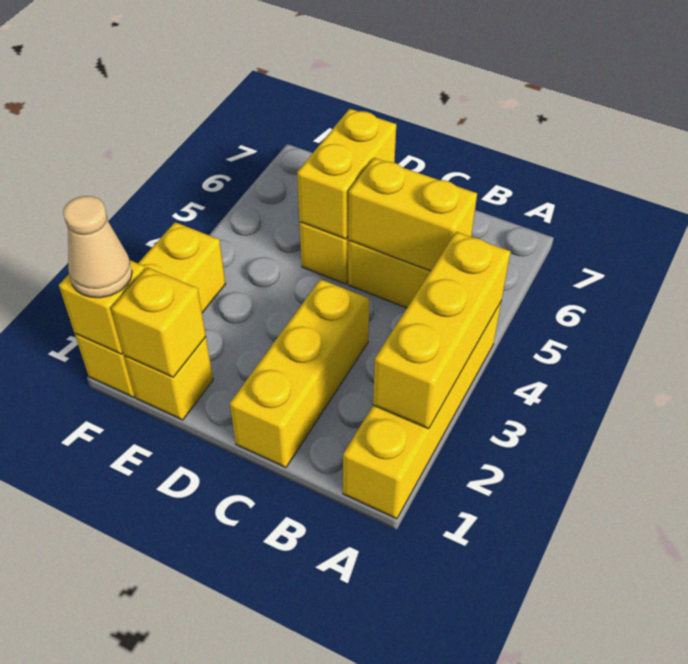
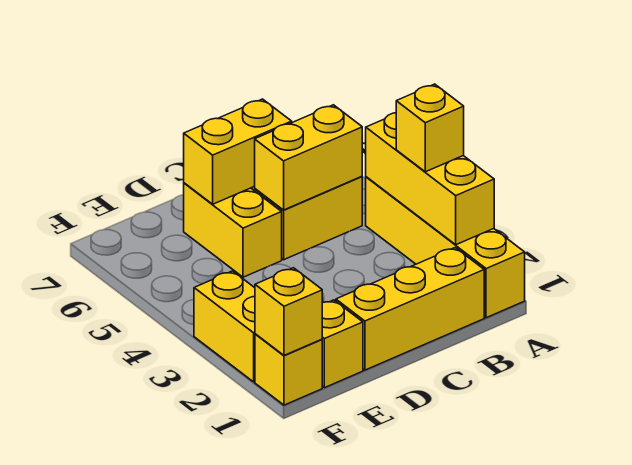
yellow brick C1:C3 level 1 -> yellow brick B1:D1 level 1
yellow brick D5:D6 level 2 -> yellow brick C6:D6 level 2
yellow brick E1 level 2 -> yellow brick A3 level 3
tan cone F1 level 3 -> none

